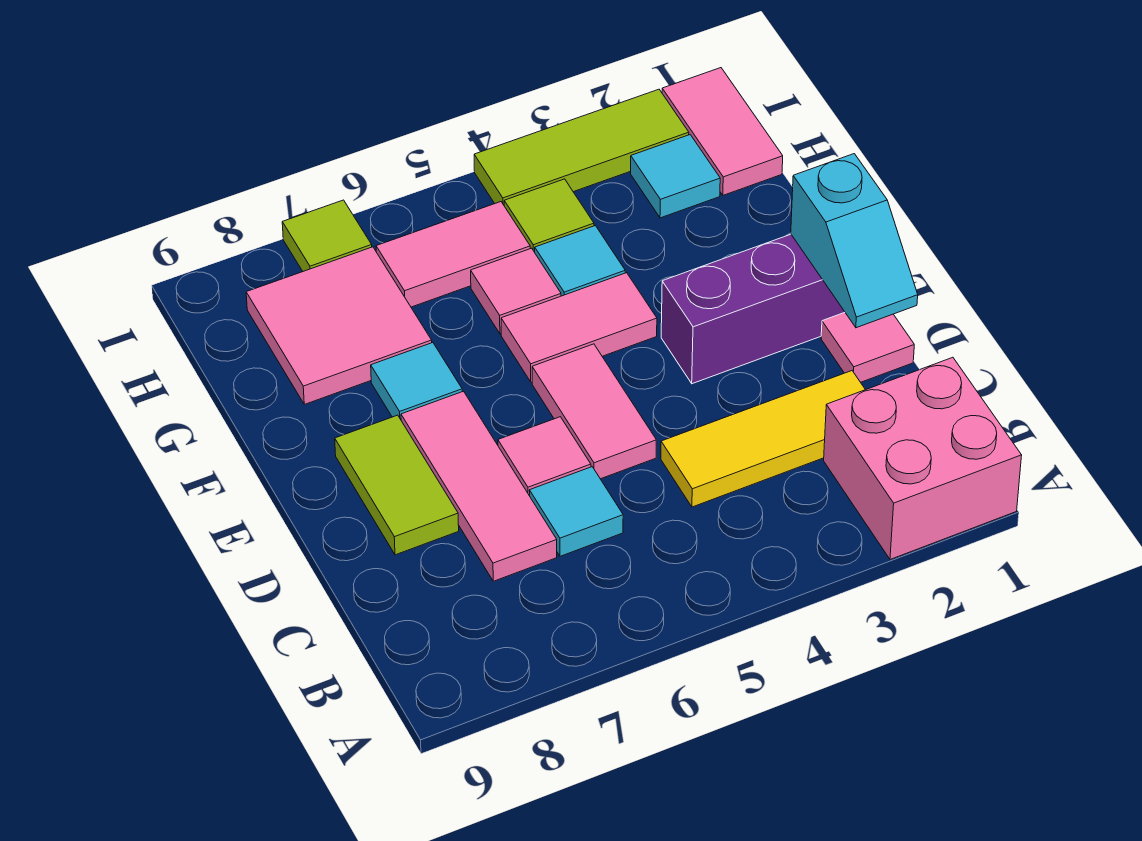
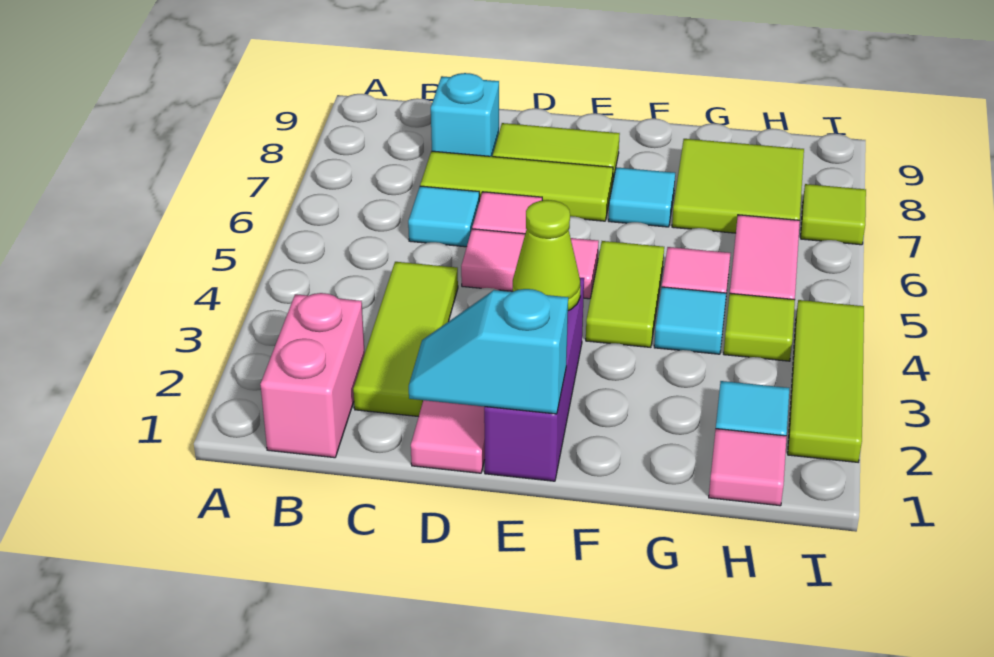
pink brick A1:B2 level 1 -> pink brick B1:B2 level 1
yellow tile C2:C4 level 1 -> lime tile C2:C4 level 1
pink tile C7:E7 level 1 -> lime tile C7:E7 level 1
none -> cyan brick C8 level 1
none -> lime cone E3 level 2
pink tile F4:F5 level 1 -> lime tile F4:F5 level 1
pink tile G7:H8 level 1 -> lime tile G7:H8 level 1
pink tile H1:I1 level 1 -> pink tile H1 level 1

